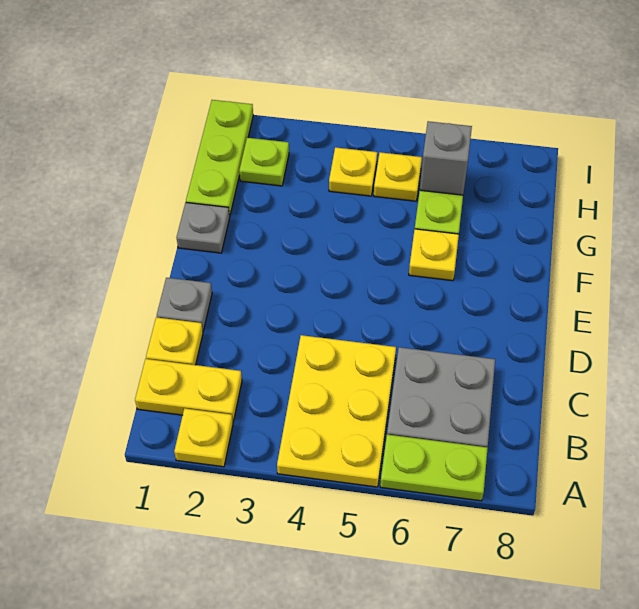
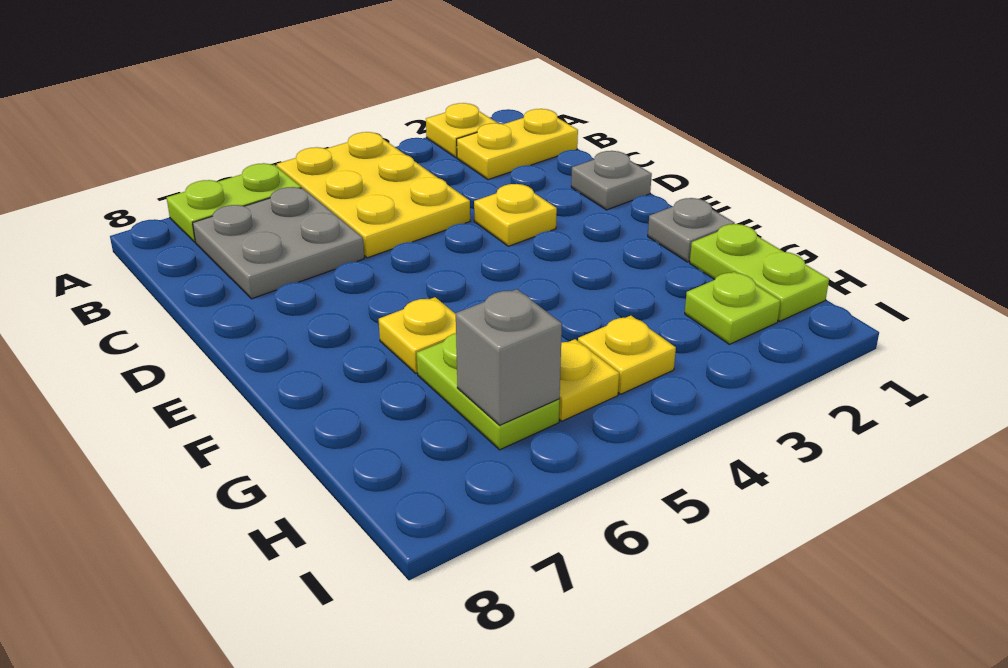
yellow plate C1 level 1 -> yellow plate D3 level 1
lime plate G1:I1 level 1 -> lime plate G1:H1 level 1

